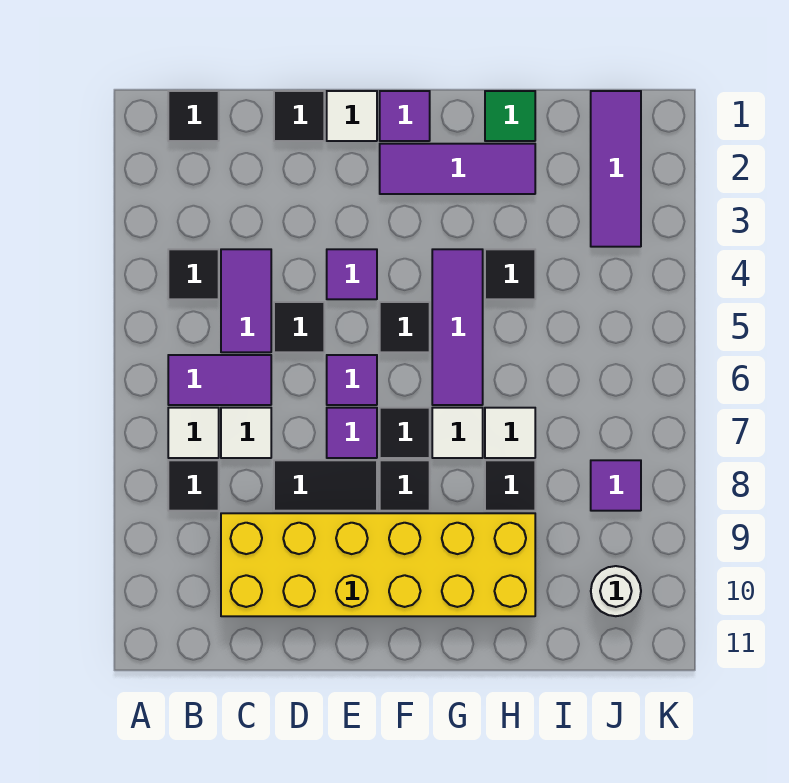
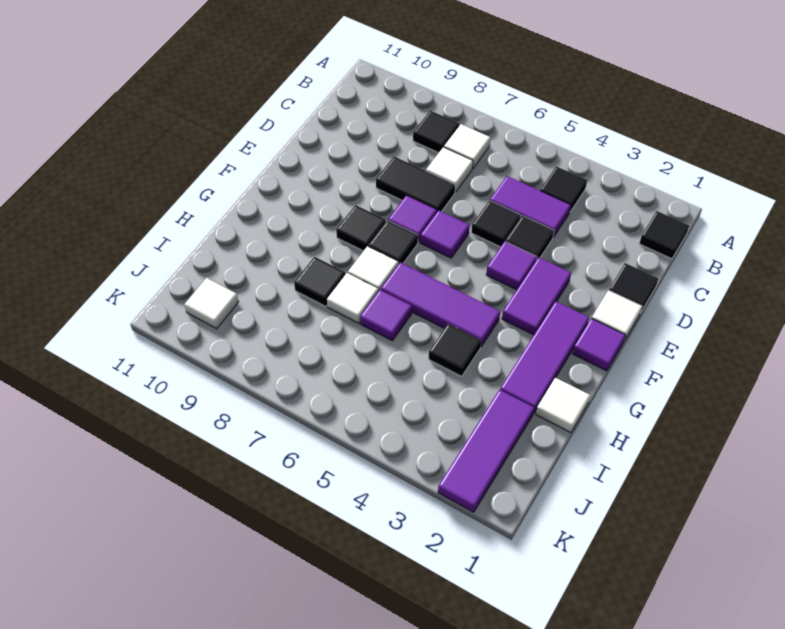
purple tile B6:C6 level 1 -> purple tile E3:F3 level 1
yellow brick C9:H10 level 1 -> none
black tile D8:E8 level 1 -> black tile D7:D8 level 1
black tile F5 level 1 -> black tile D4 level 1
green tile H1 level 1 -> white tile H1 level 1
purple tile J1:J3 level 1 -> purple tile I2:K2 level 1
purple tile J8 level 1 -> purple tile H6 level 1
white round brick J10 level 1 -> white tile J10 level 1

